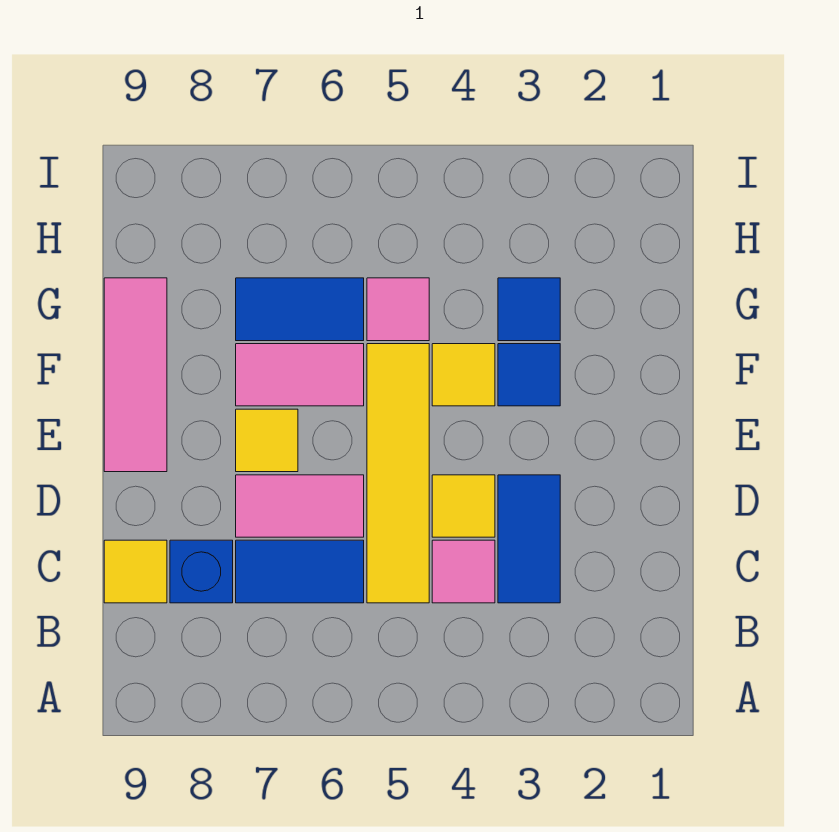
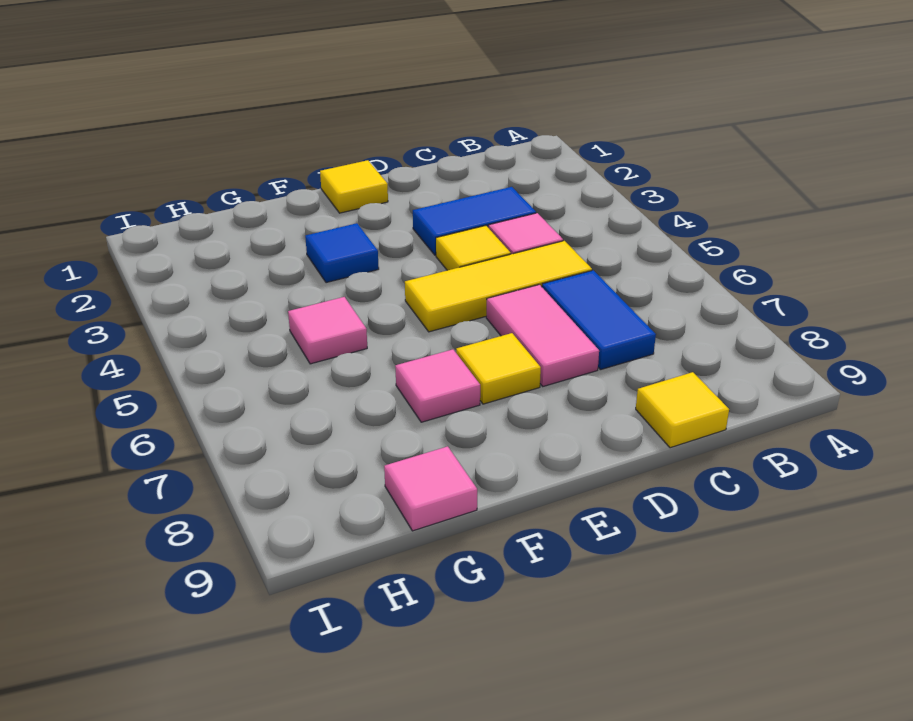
yellow tile C5:F5 level 1 -> yellow tile C5:E5 level 1
blue brick C8 level 1 -> none
pink tile E9:G9 level 1 -> pink tile G9 level 1
yellow tile F4 level 1 -> yellow tile E1 level 1
pink tile F6:F7 level 1 -> pink tile F7 level 1
blue tile G3 level 1 -> none
blue tile G6:G7 level 1 -> none

